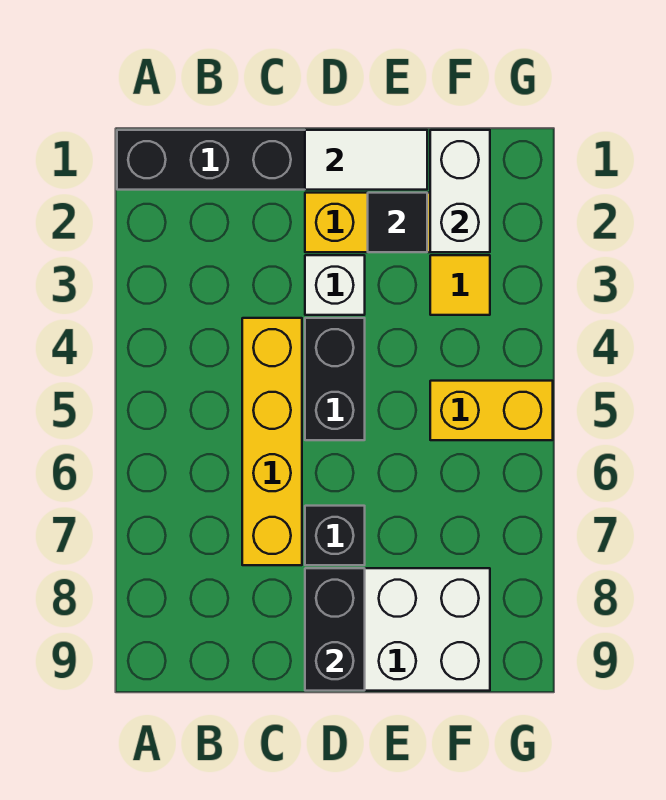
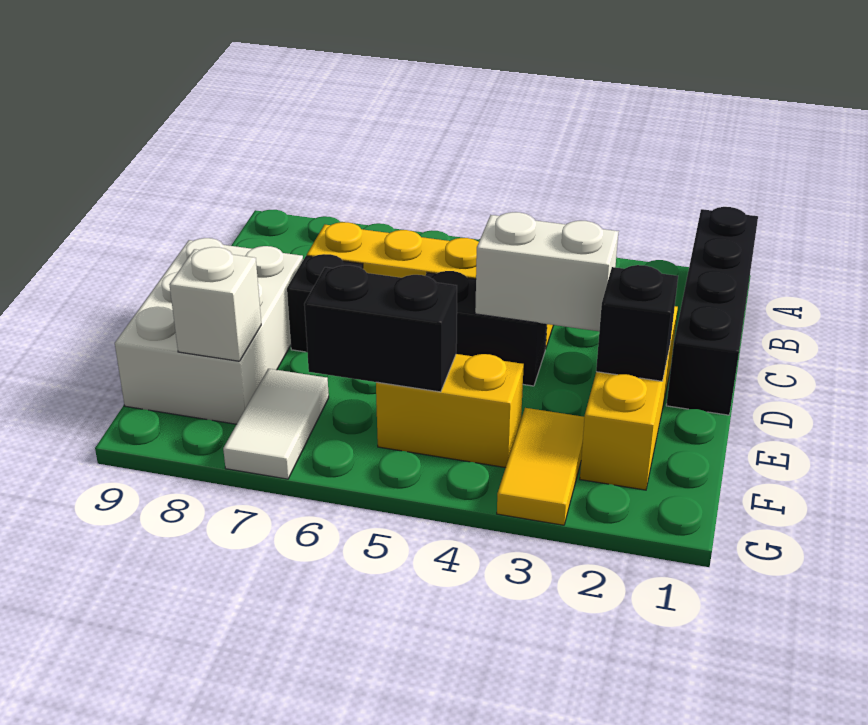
white tile D1:E1 level 2 -> white tile F7:G7 level 1
white brick D3 level 1 -> white brick F8 level 2
black brick D8:D9 level 2 -> black brick F5:F6 level 2
black tile E2 level 2 -> black brick E2 level 2
white brick F1:F2 level 2 -> white brick D3:D4 level 2
yellow tile F3 level 1 -> yellow tile F3:G3 level 1
yellow brick F5:G5 level 1 -> yellow brick F4:F5 level 1

